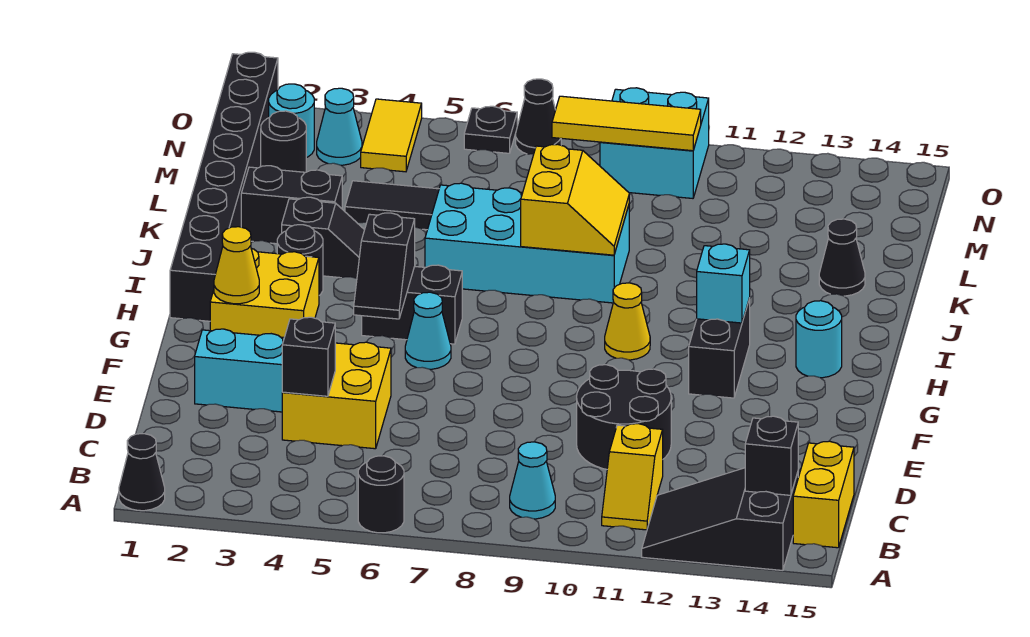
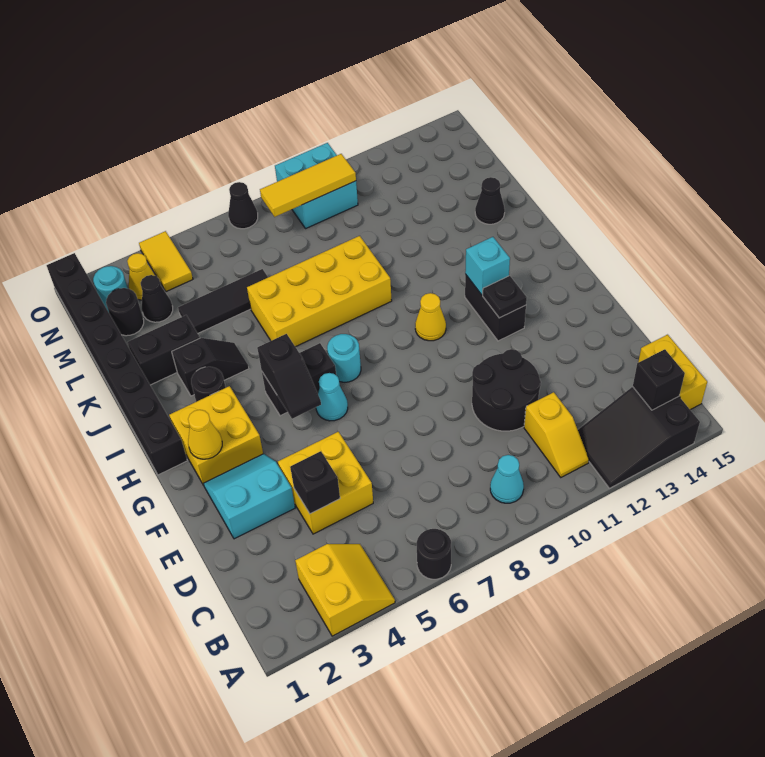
black cone A1 level 1 -> black cone M3 level 1
cyan round brick H14 level 1 -> cyan round brick H7 level 1
cyan brick J6:K9 level 1 -> yellow brick J6:K9 level 1
yellow slope J8:K9 level 2 top 8 -> yellow slope A3:B4 level 1 top 3
cyan cone N3 level 1 -> yellow cone N3 level 1
black plate O6 level 1 -> black plate G12 level 2

